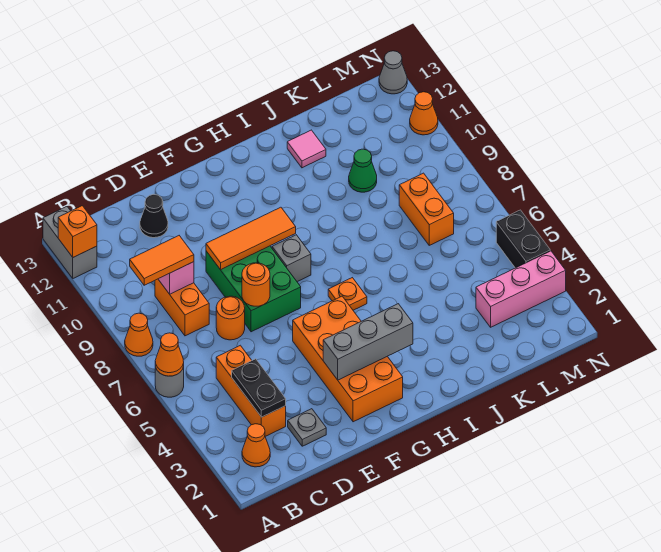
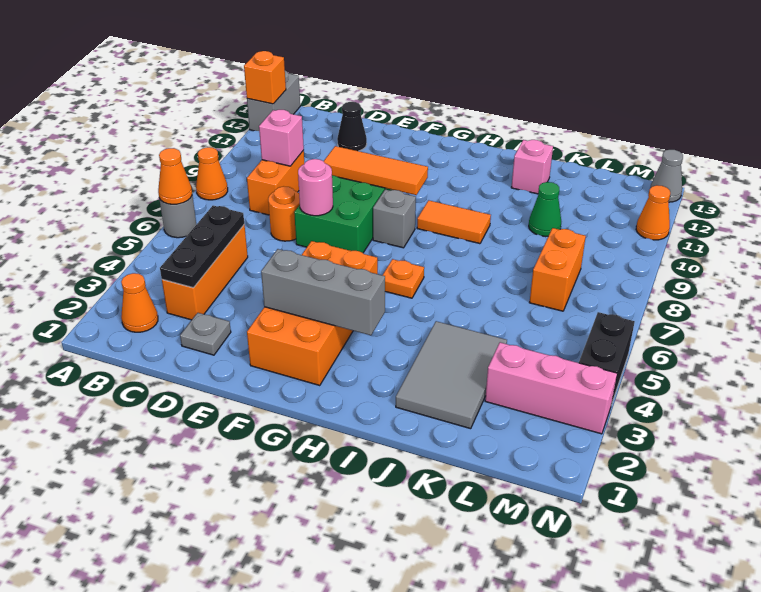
orange tile B9:C9 level 3 -> orange tile H9:I9 level 1
black plate C3:C4 level 2 -> black plate C3:C5 level 2
orange round brick E7 level 2 -> pink round brick E7 level 2
none -> grey tile J2:K4 level 1
pink tile J12 level 1 -> pink brick J12 level 1

